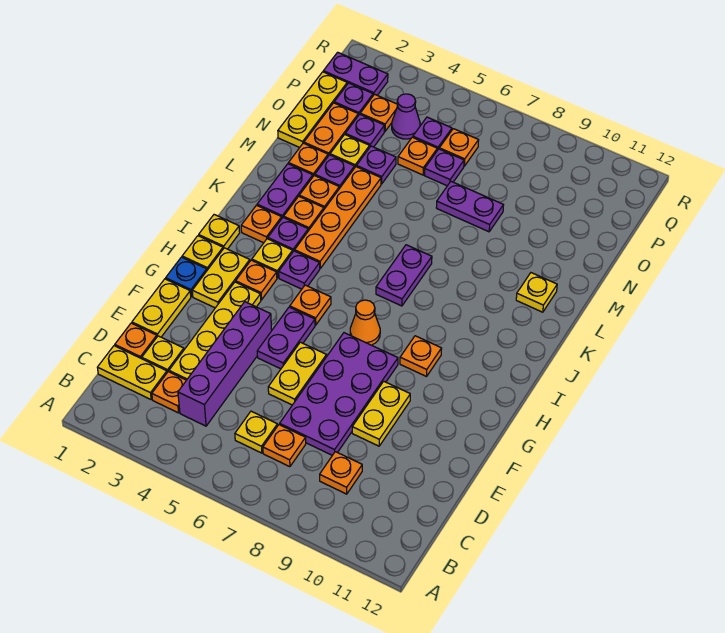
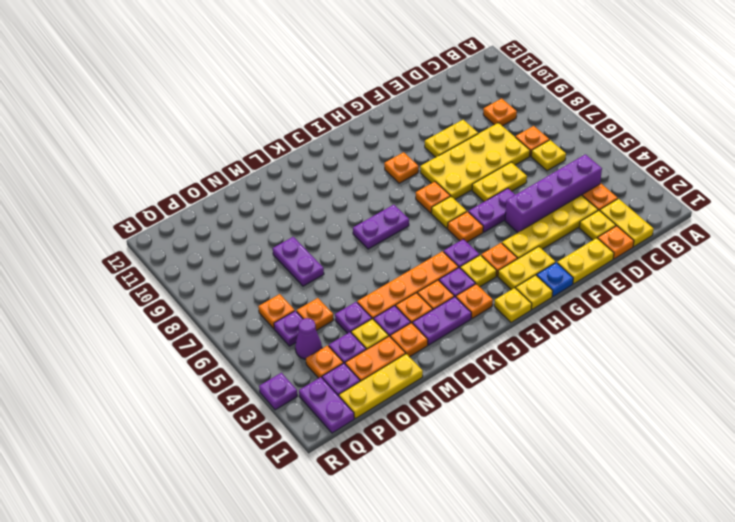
purple plate D7:G8 level 1 -> yellow plate D7:G8 level 1
orange cone H7 level 1 -> orange plate H7 level 1
yellow plate L11 level 1 -> yellow plate H6 level 1
purple plate O6 level 1 -> purple plate R3 level 1

